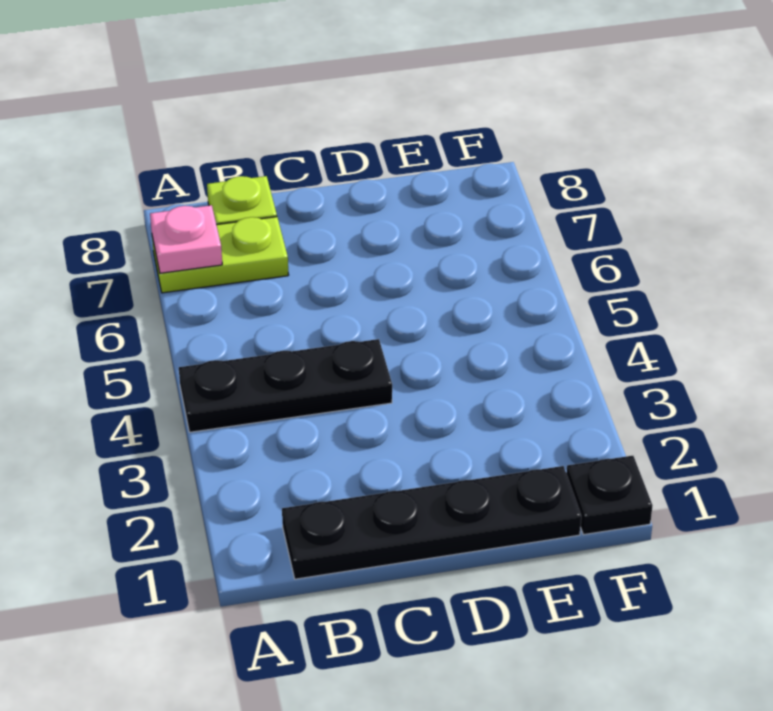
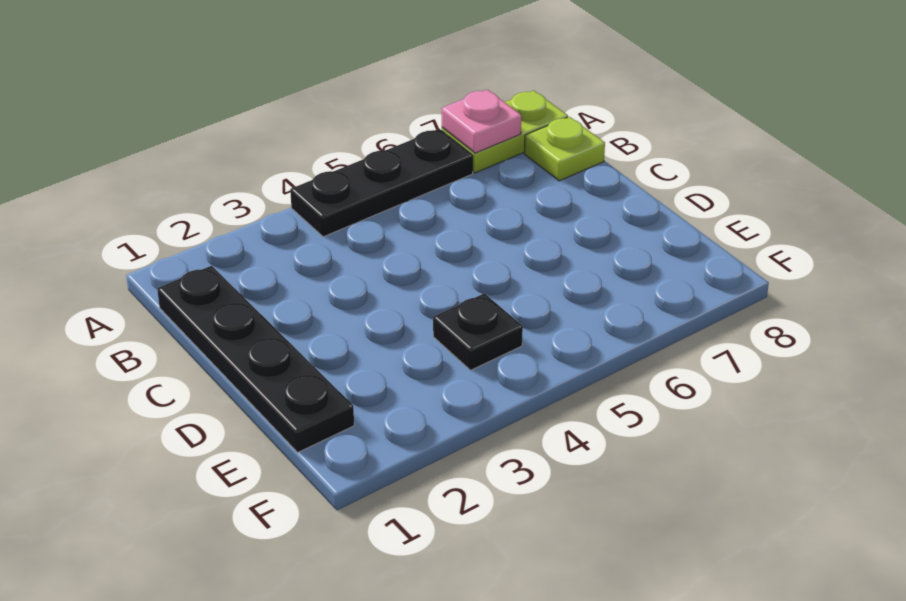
black plate A4:C4 level 1 -> black plate A4:A6 level 1
lime plate A7:B7 level 1 -> lime plate A7:A8 level 1
black plate F1 level 1 -> black plate E4 level 1

